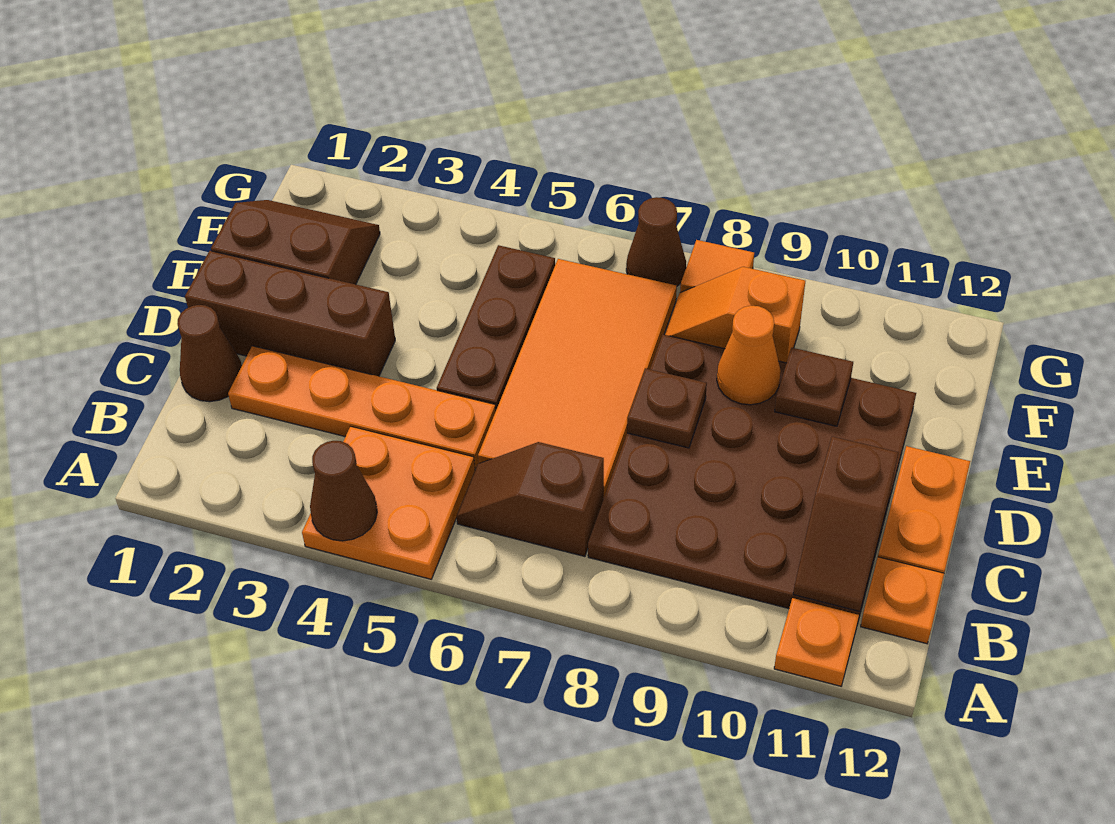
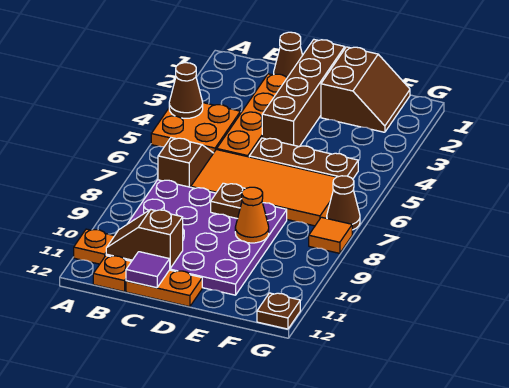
brown plate B8:E11 level 1 -> purple plate B8:E11 level 1
none -> purple tile C12 level 2
brown brick D1:D3 level 1 -> brown brick D1:D4 level 1
brown plate E10 level 2 -> brown plate G12 level 1
orange slope F8:F9 level 1 top 9 -> none

